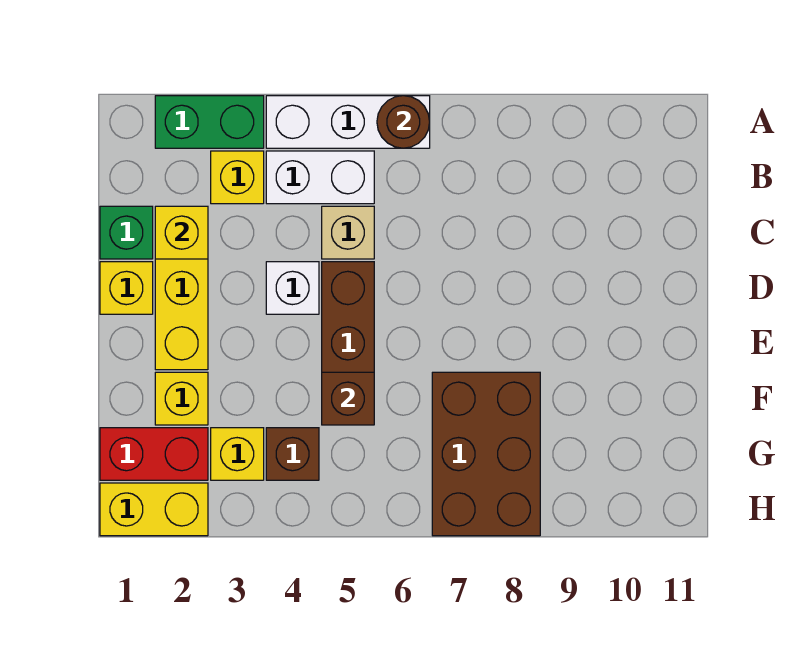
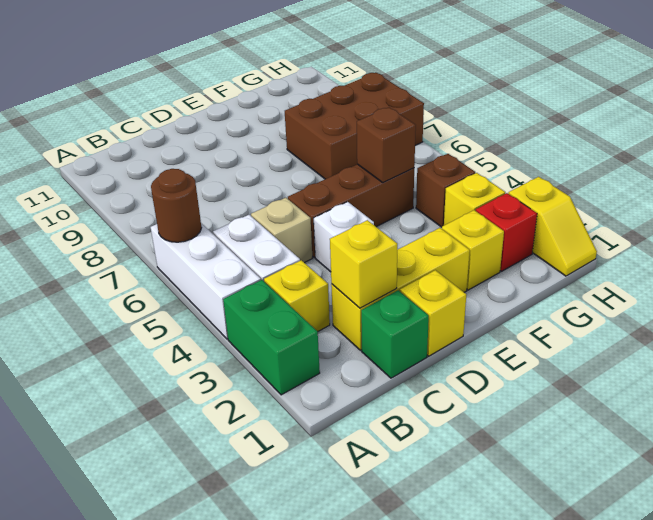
red brick G1:G2 level 1 -> red brick G2 level 1
yellow brick H1:H2 level 1 -> yellow slope H1:H2 level 1 top 2

